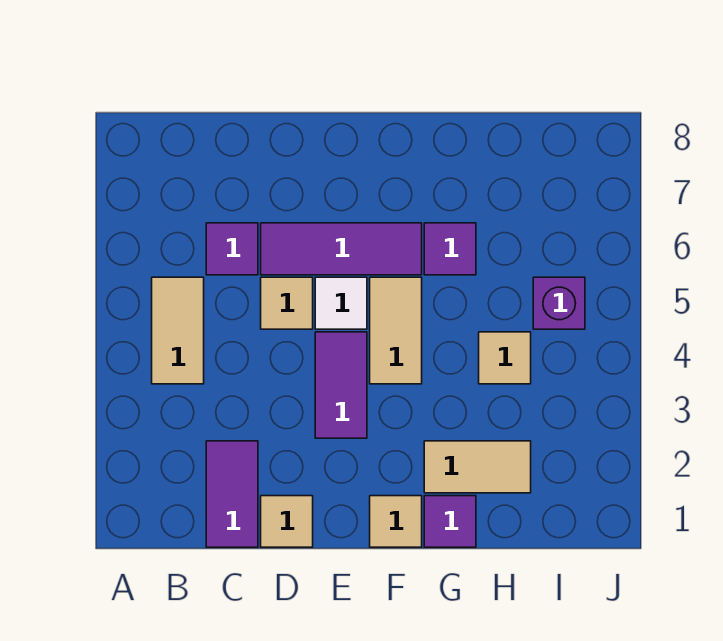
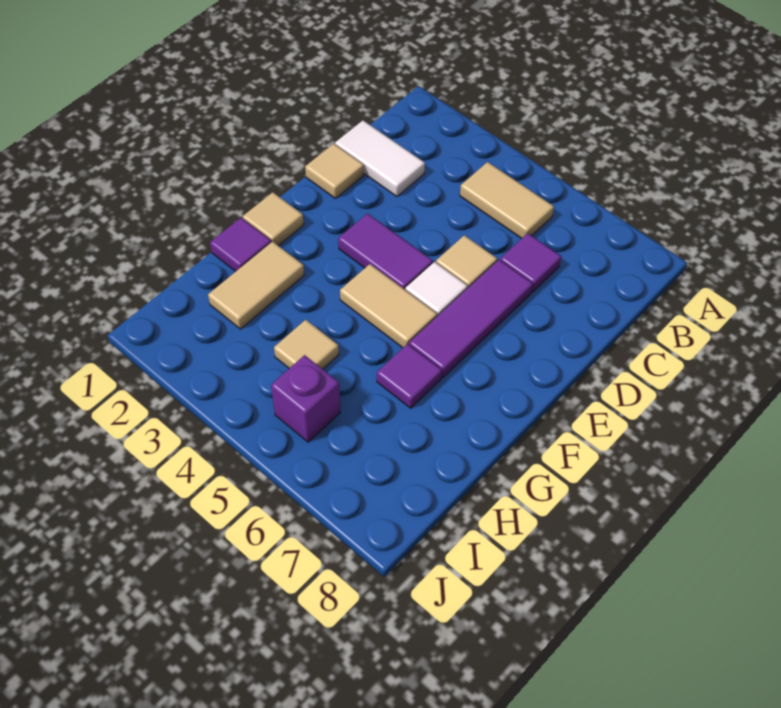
purple tile C1:C2 level 1 -> white tile C1:C2 level 1

